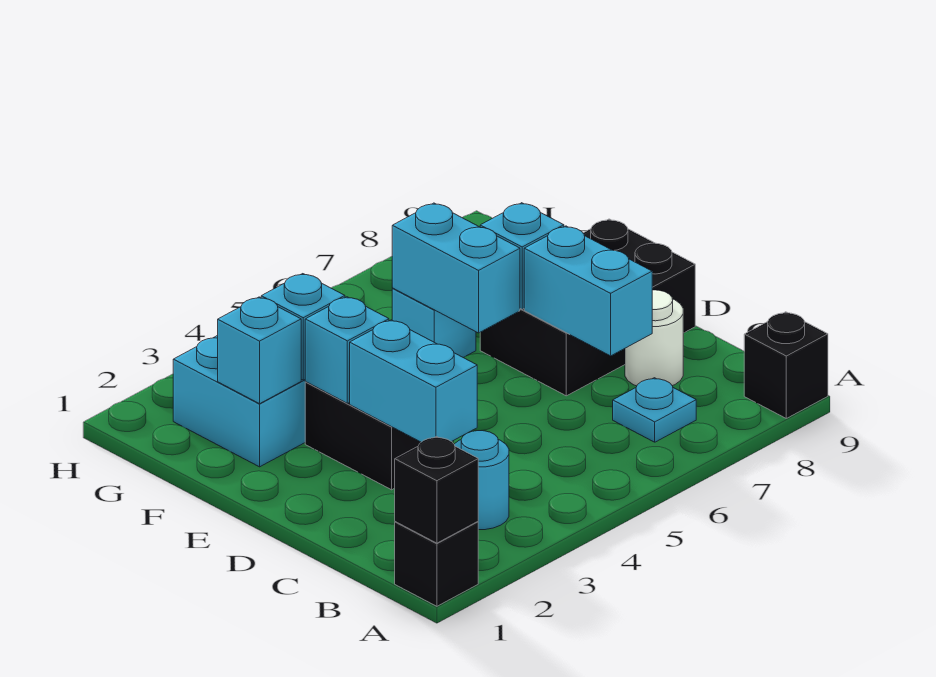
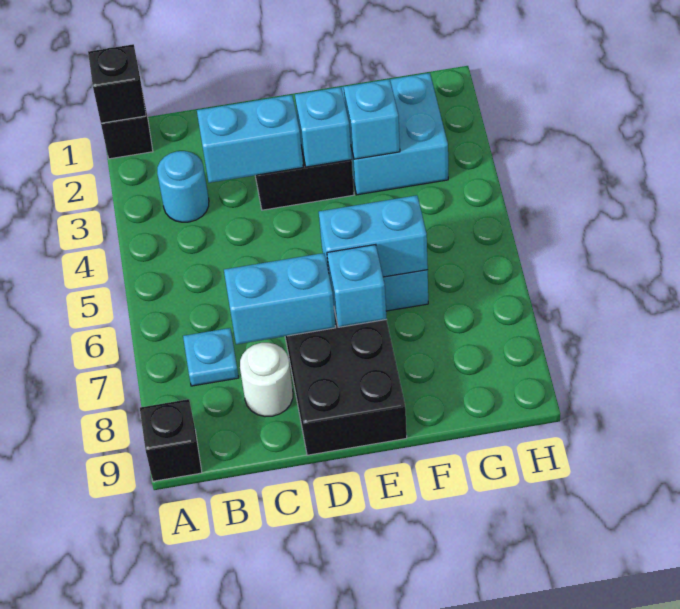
cyan brick F2 level 2 -> none

